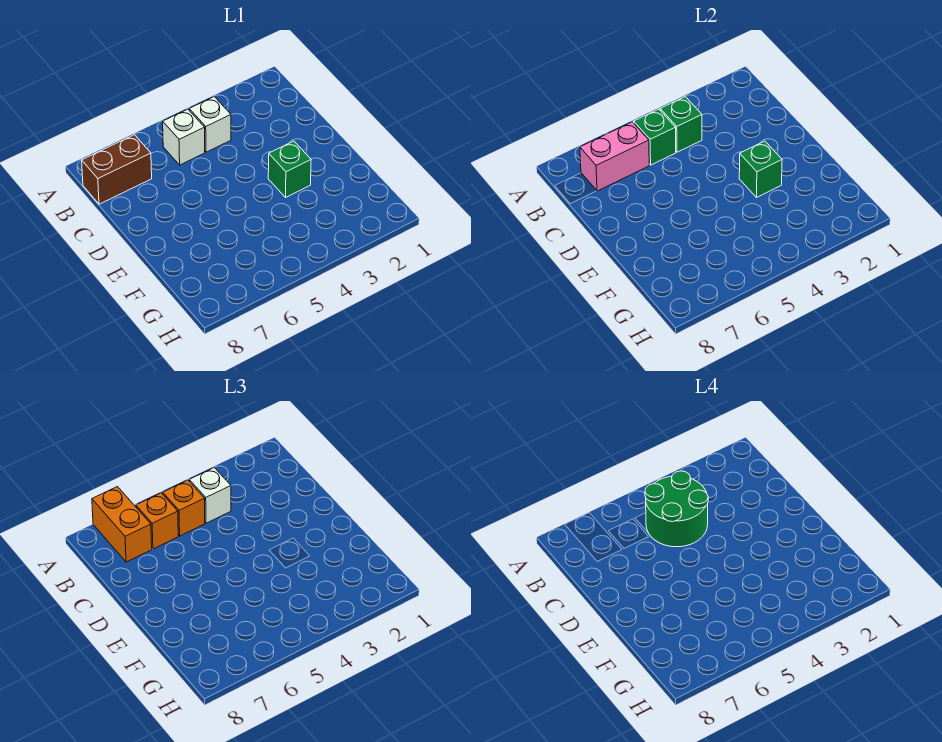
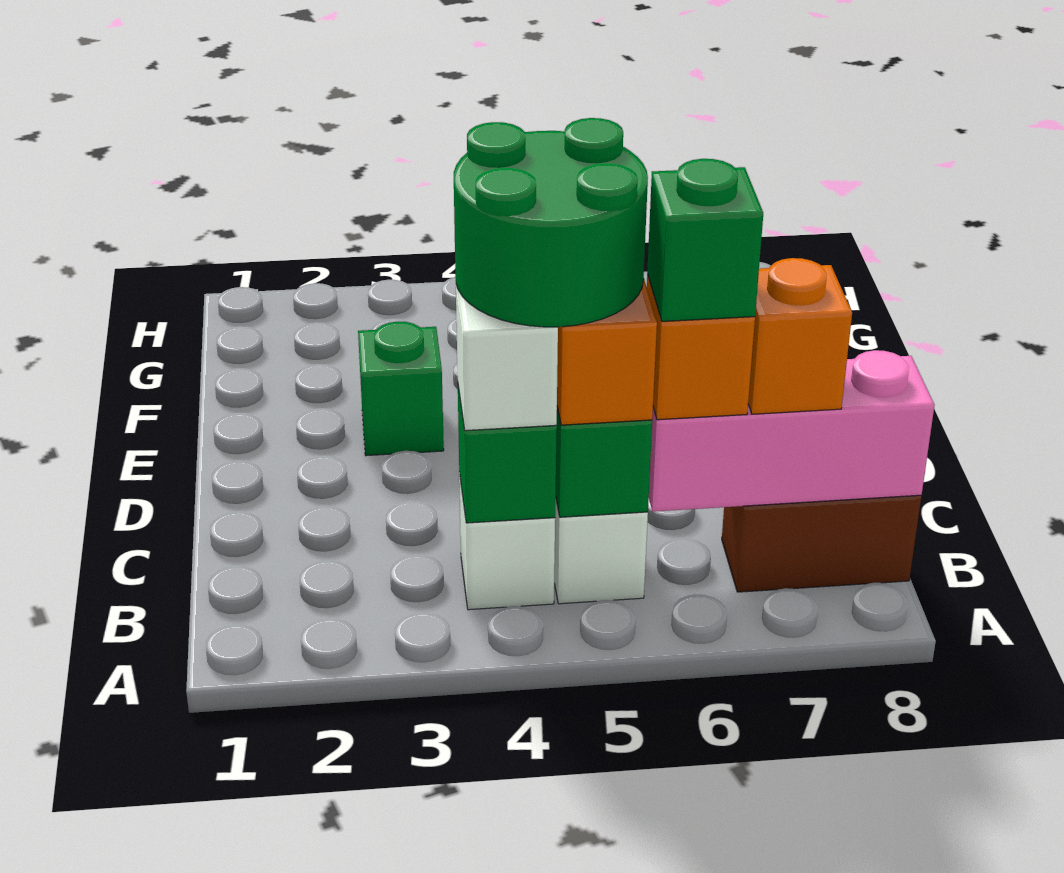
orange brick A7:B7 level 3 -> orange brick B7 level 3
pink brick B6:B7 level 2 -> pink brick B6:B8 level 2
green brick E3 level 2 -> green brick B6 level 4

